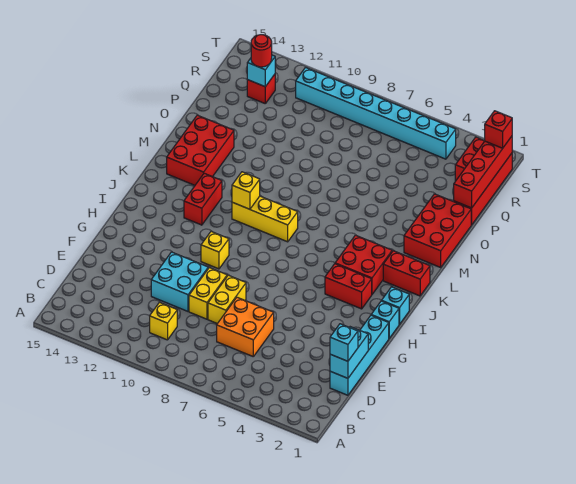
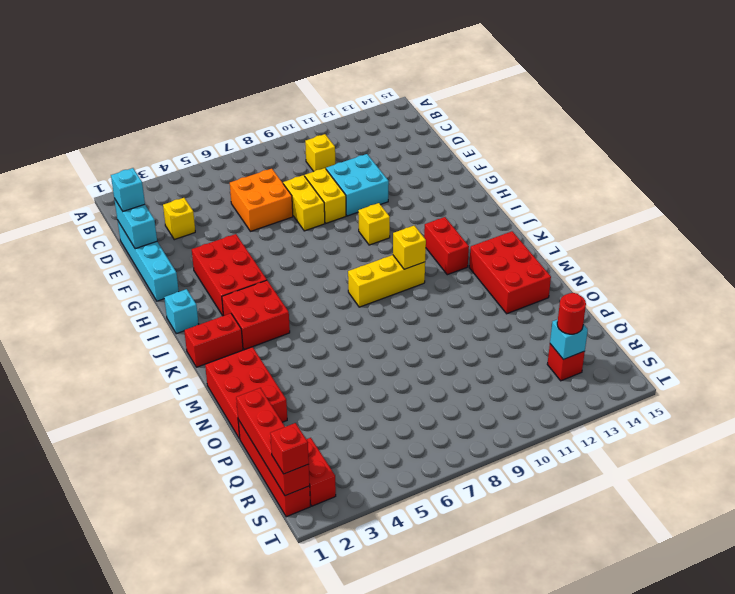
none -> yellow brick D3 level 1
cyan brick H1 level 1 -> none
red brick I3:I4 level 1 -> red brick G3:I4 level 1
cyan brick S4:S11 level 1 -> none

